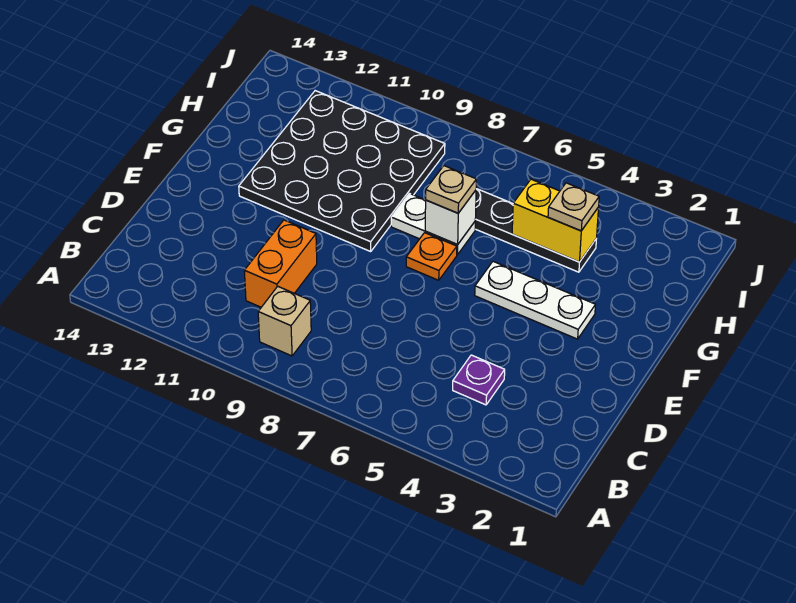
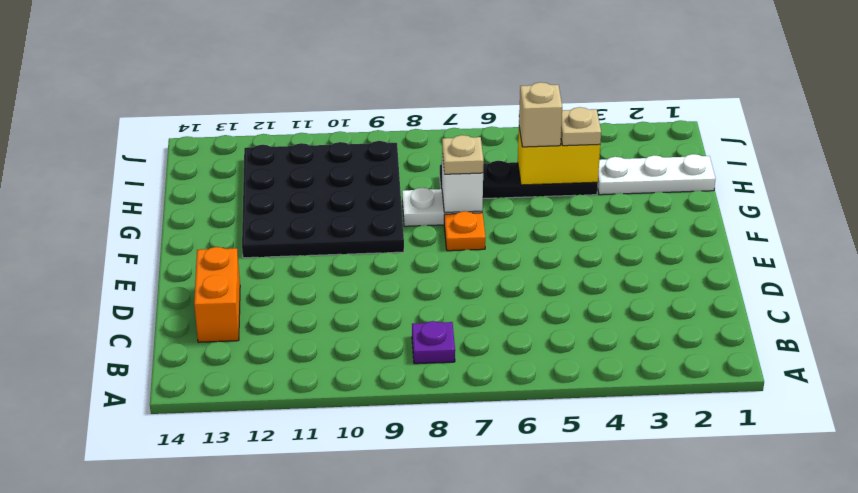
tan brick B9 level 1 -> tan brick H5 level 3
purple plate C4 level 1 -> purple plate B8 level 1
orange brick C10:D10 level 1 -> orange brick C13:D13 level 1
white plate F3:F5 level 1 -> white plate H1:H3 level 1

